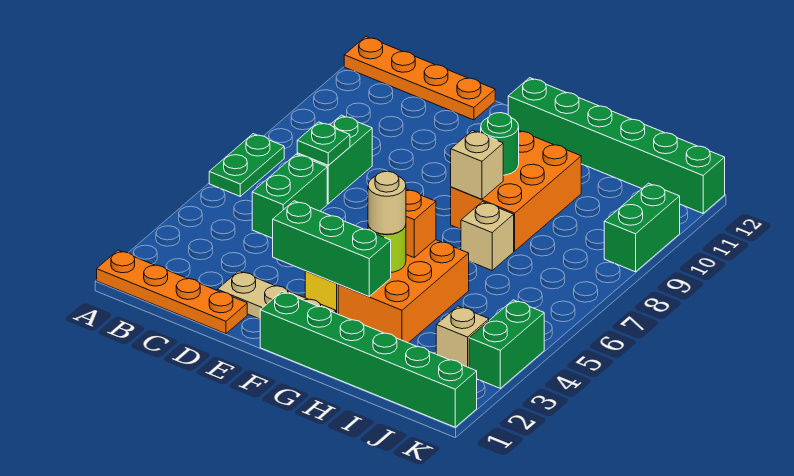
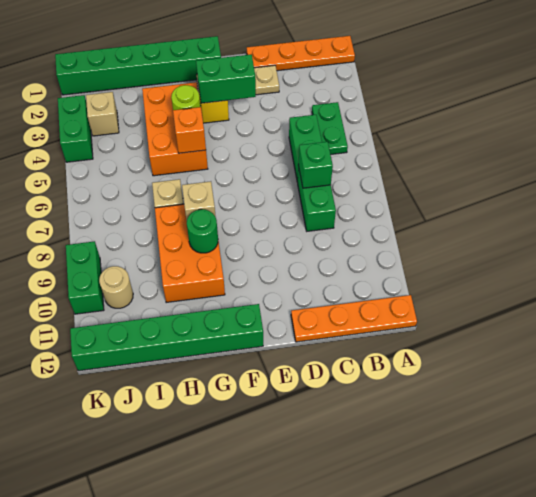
green plate A6:A7 level 1 -> green plate B4:B5 level 1
green plate C7 level 2 -> green brick C7 level 2
green brick E3:G3 level 2 -> green brick E3:F3 level 2
tan round brick G4 level 3 -> tan round brick J10 level 1

